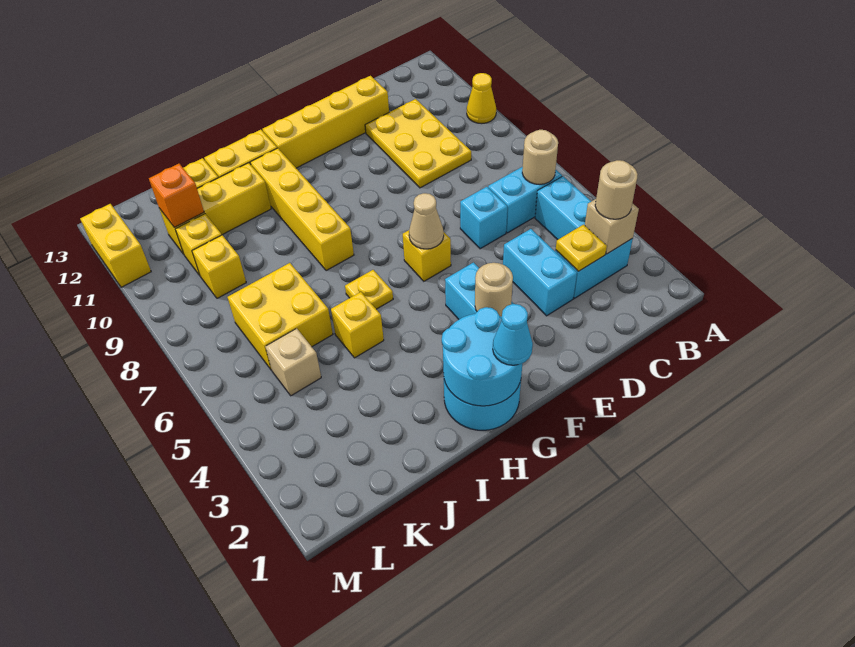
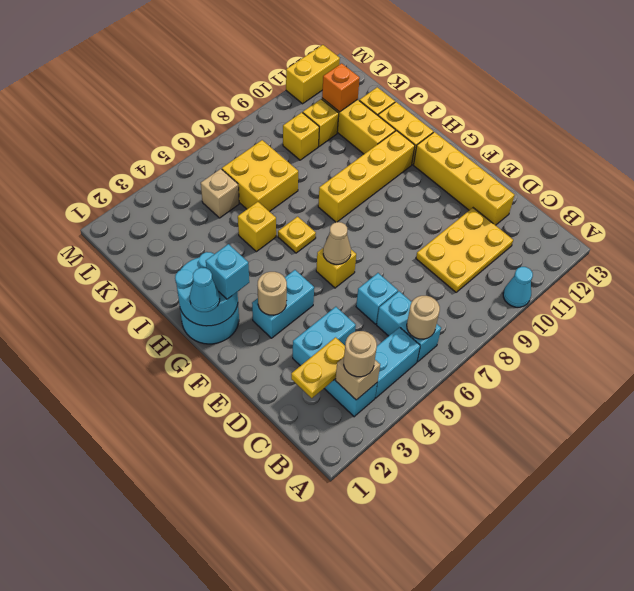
yellow cone A10 level 1 -> cyan cone A10 level 1
yellow plate C3 level 2 -> yellow plate C2:C3 level 2
none -> cyan brick G2 level 3

